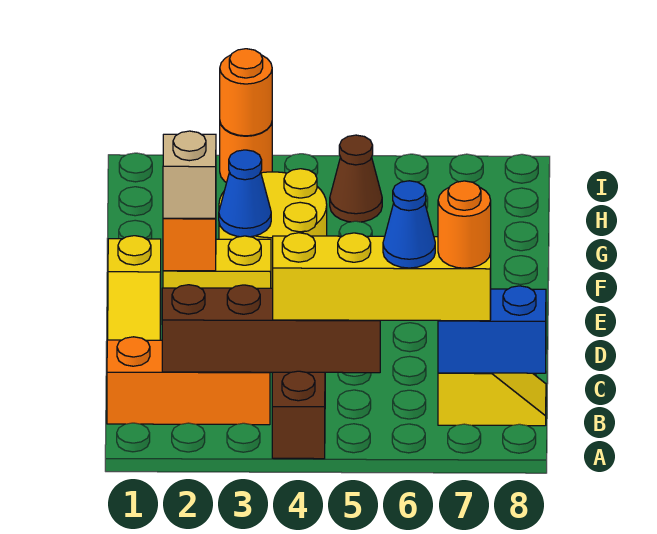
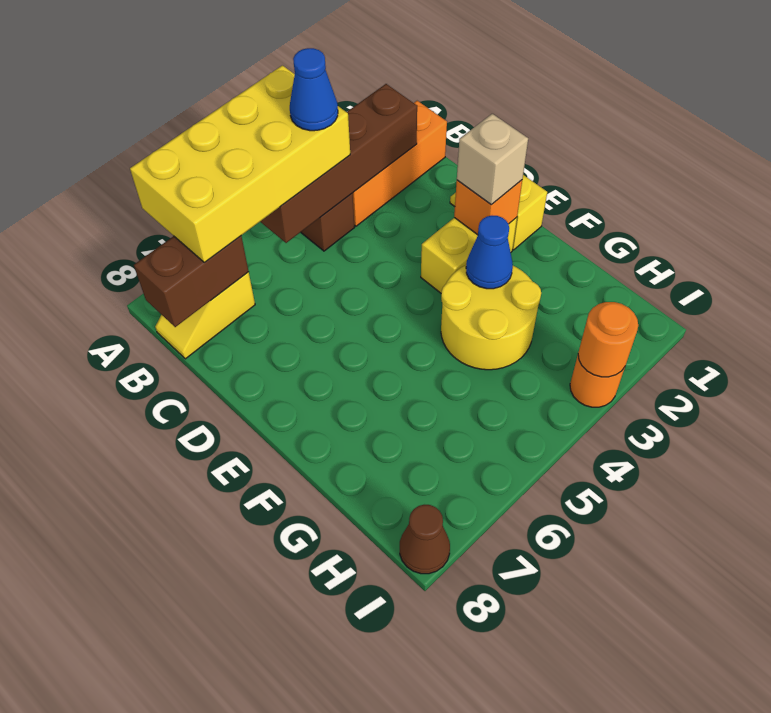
yellow brick B4:B7 level 3 -> yellow brick A4:B7 level 3
blue cone B6 level 4 -> blue cone B4 level 4
blue brick B7:B8 level 2 -> brown brick B7:B8 level 2
orange round brick B7 level 4 -> none
brown cone H5 level 1 -> brown cone I8 level 1

